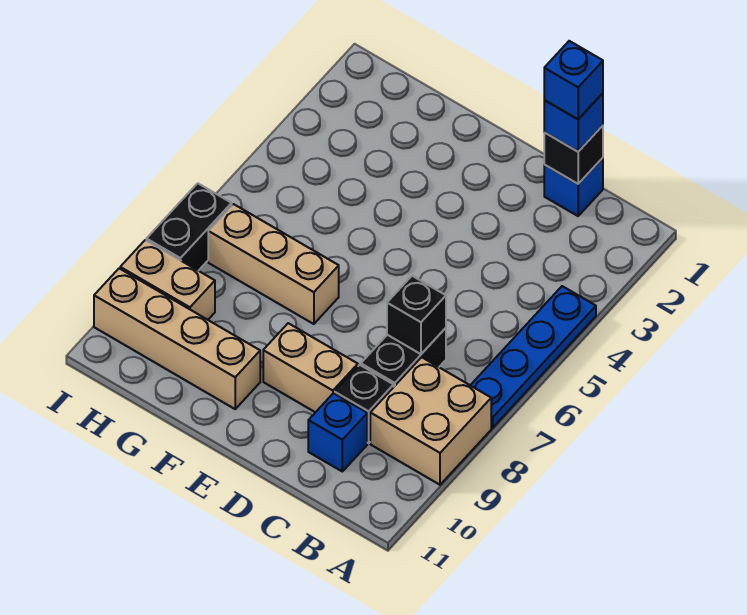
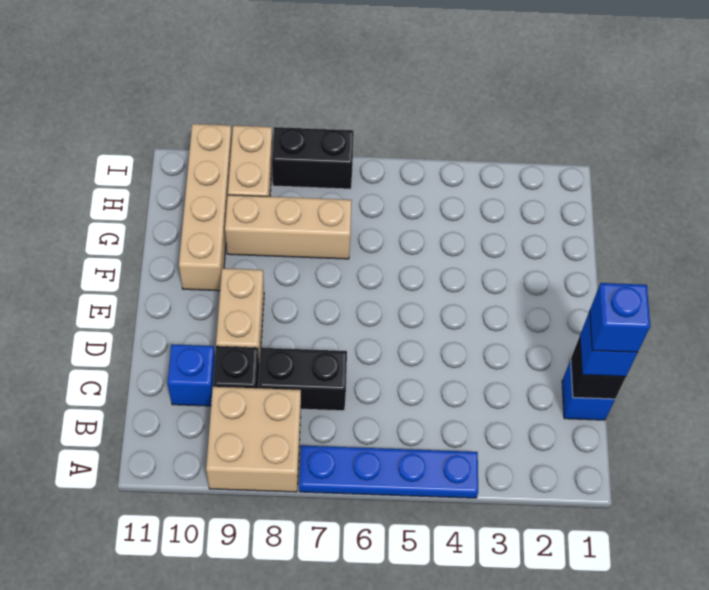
black brick C7 level 2 -> none
tan brick F7:H7 level 1 -> tan brick G7:G9 level 1

